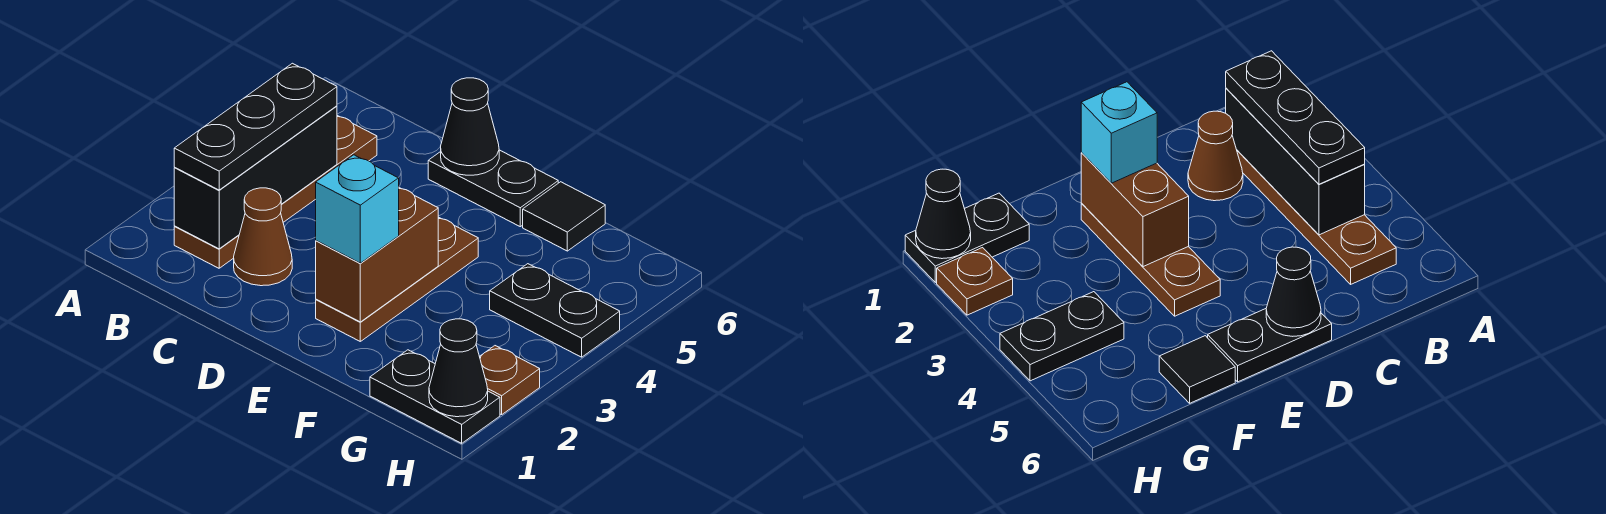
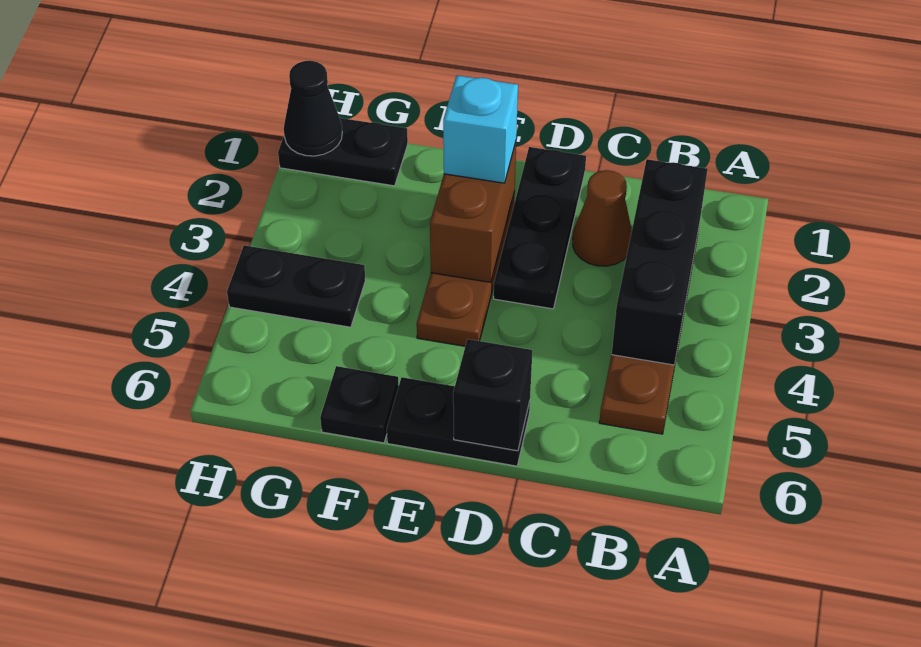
black plate B2:B4 level 3 -> black plate D1:D3 level 1
black cone D6 level 2 -> black brick D6 level 2
black tile F6 level 1 -> black plate F6 level 1
brown plate H2 level 1 -> none

